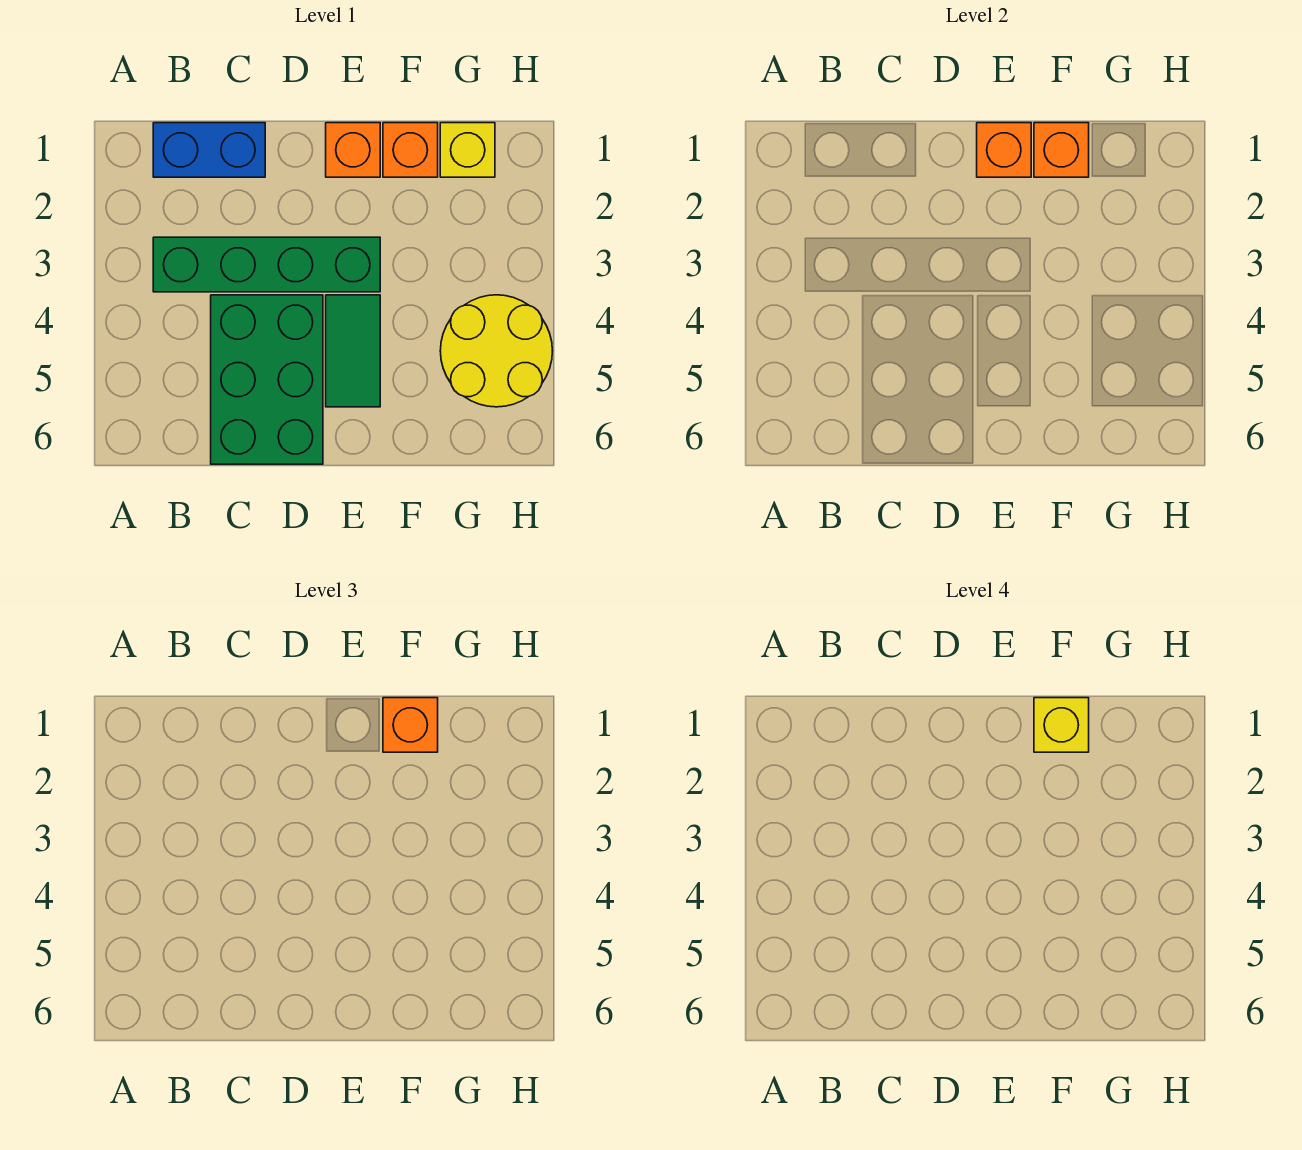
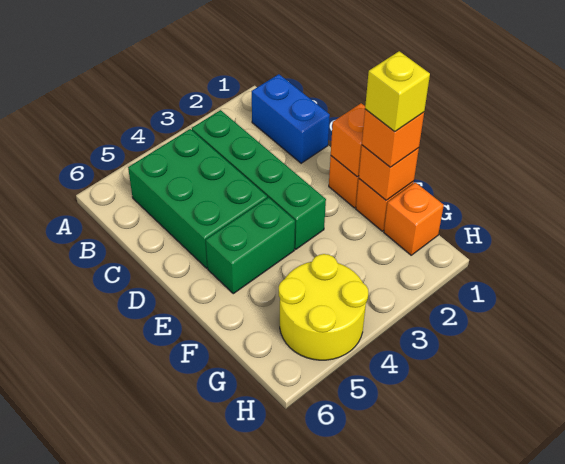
green brick C4:D6 level 1 -> green brick B4:D5 level 1
green tile E4:E5 level 1 -> green brick E4:E5 level 1
yellow brick G1 level 1 -> orange brick G1 level 1

